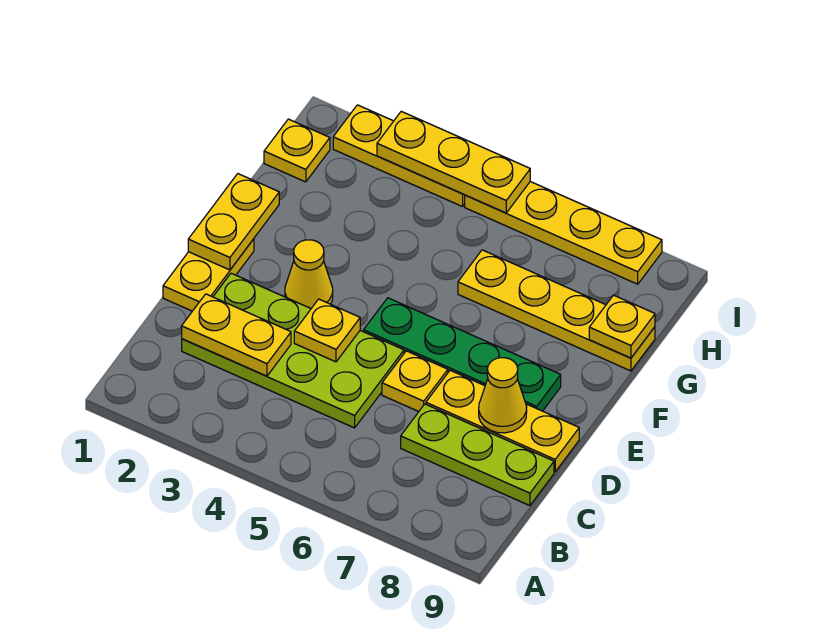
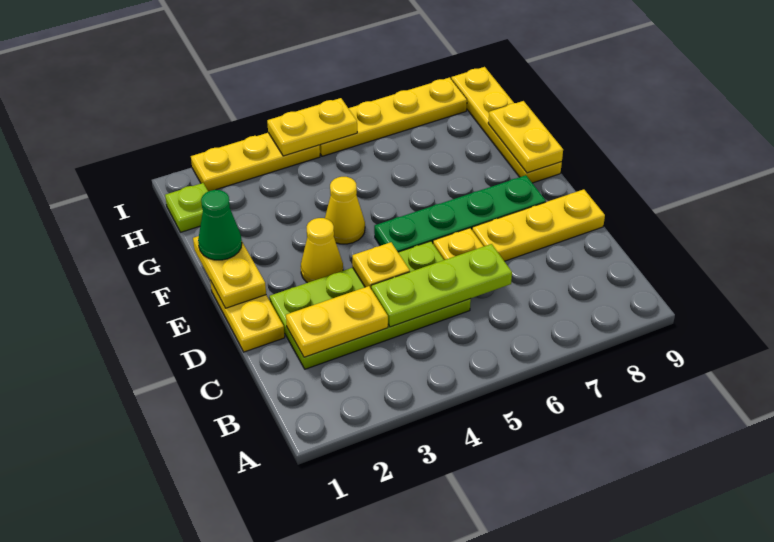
lime plate C7:C9 level 1 -> lime plate C4:C6 level 2
yellow cone D8 level 2 -> yellow cone F4 level 1
none -> green cone F1 level 3
yellow plate G6:G9 level 1 -> yellow plate F9:I9 level 1
yellow plate G9 level 2 -> yellow plate F9:G9 level 2
yellow plate H1 level 1 -> lime plate H1 level 1
yellow plate I3:I5 level 2 -> yellow plate I4:I5 level 2

